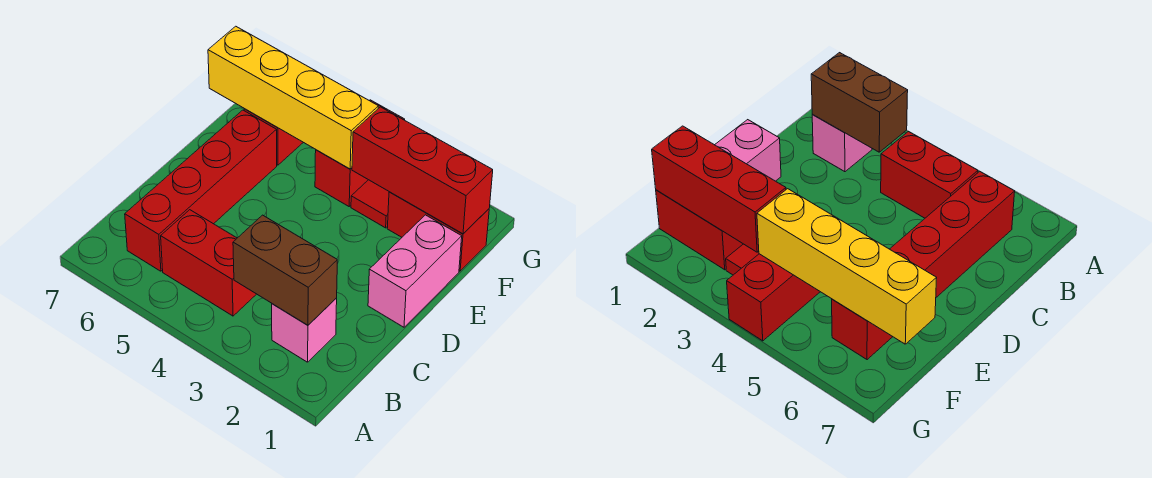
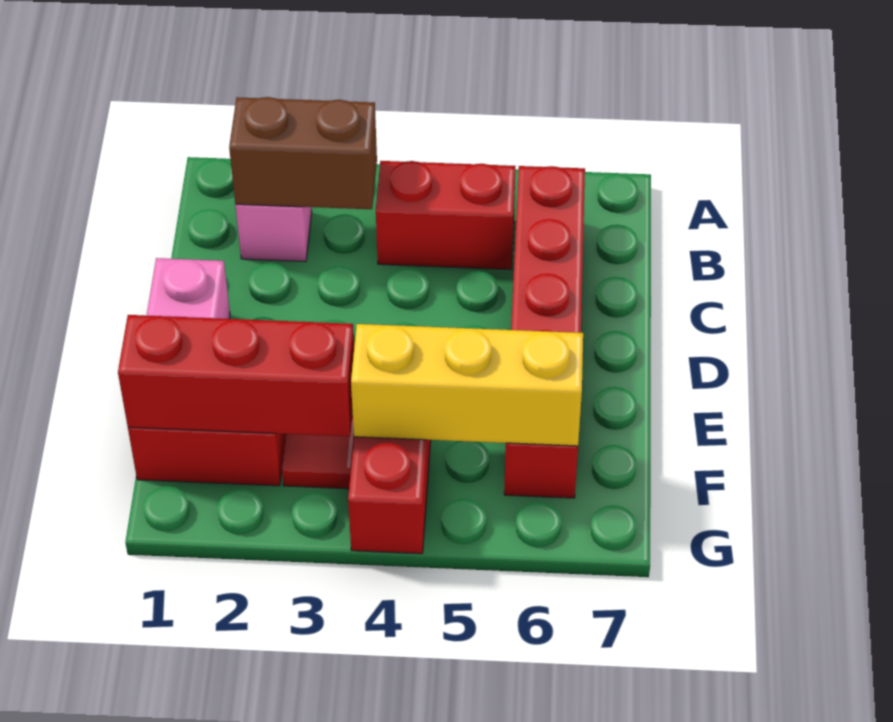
yellow brick F4:F7 level 2 -> yellow brick F4:F6 level 2

